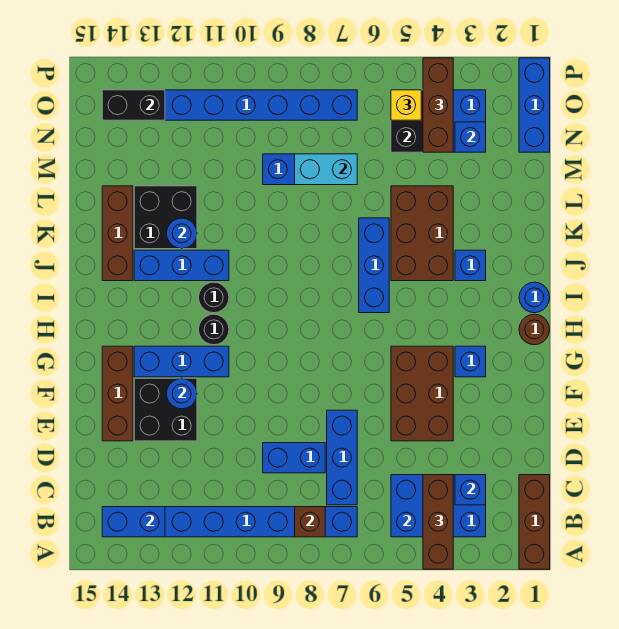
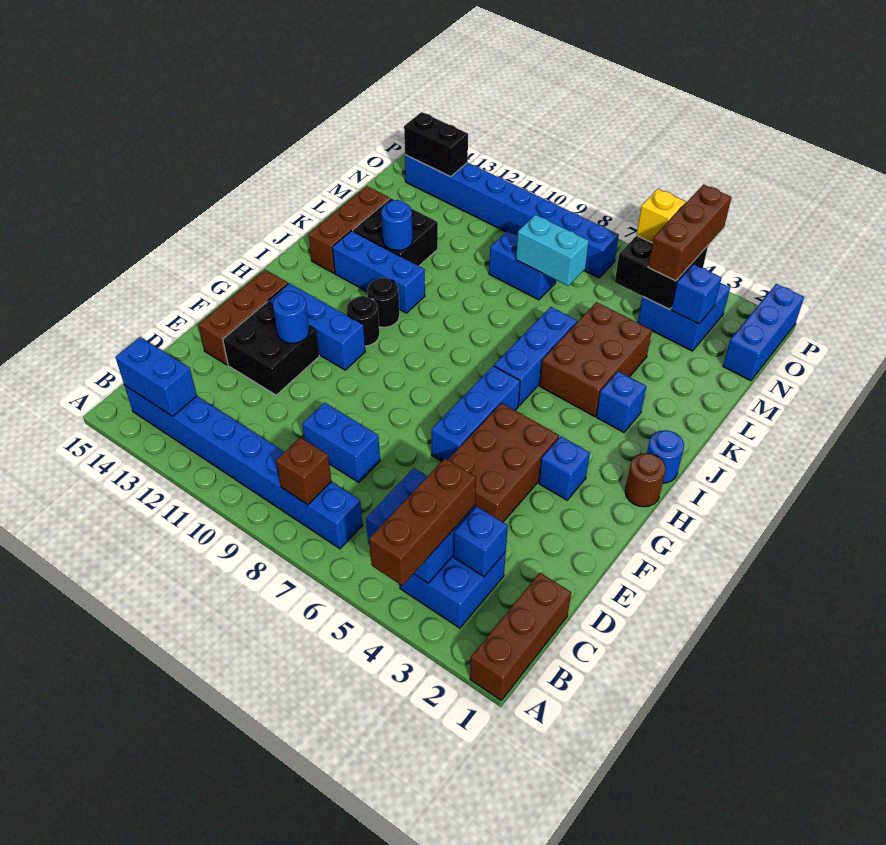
blue brick C7:E7 level 1 -> blue brick F6:H6 level 1

